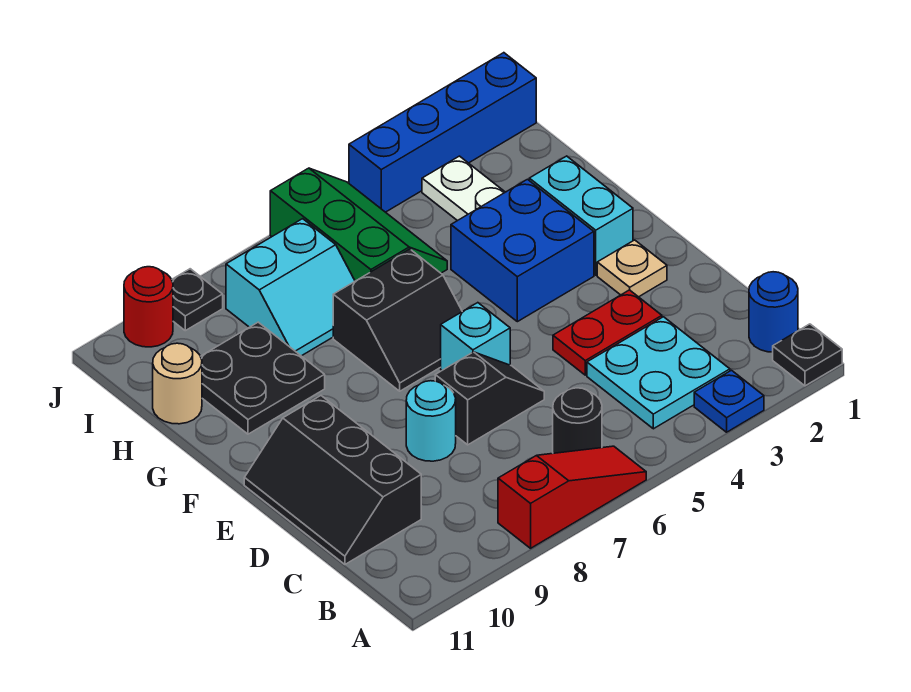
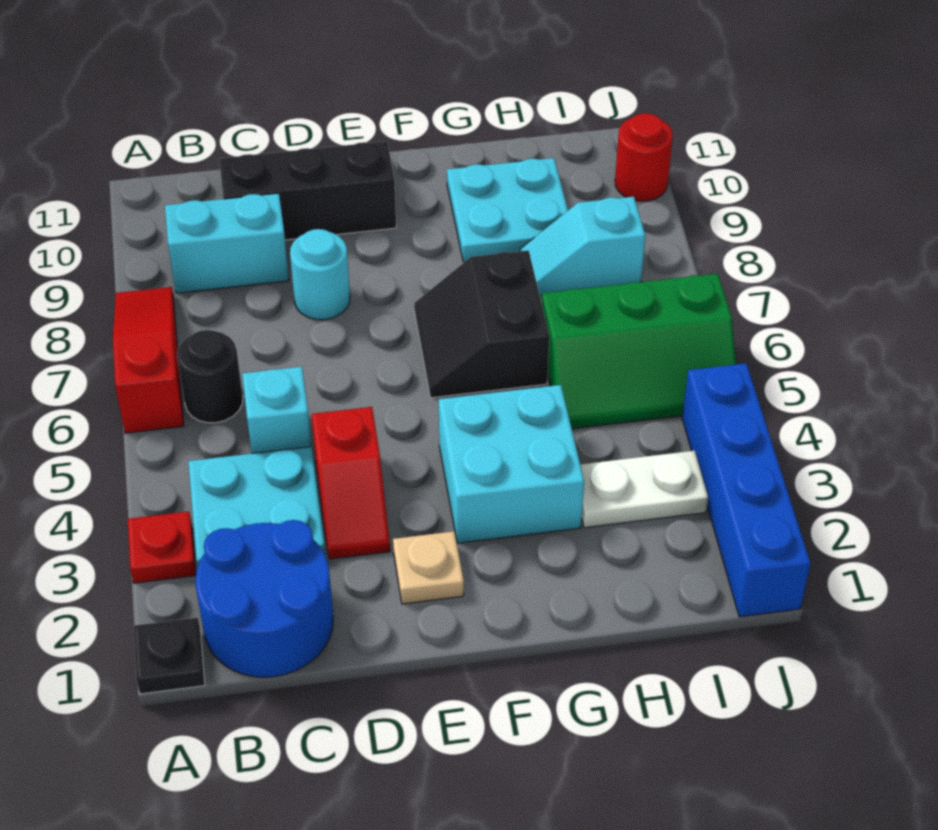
blue plate A3 level 1 -> red plate A3 level 1
red slope A6:A8 level 1 top 8 -> red slope A6:A8 level 1 top 6
blue round brick B1 level 1 -> blue round brick B1:C2 level 1
red plate D3:D4 level 1 -> red slope D3:D4 level 1 top 4
black slope D6:D7 level 1 top 7 -> none
cyan brick E6 level 1 -> cyan brick C5 level 1
cyan brick F2:G2 level 1 -> cyan brick B9:C9 level 1
blue brick F3:G4 level 1 -> cyan brick F3:G4 level 1
black plate G9:H10 level 1 -> cyan plate G9:H10 level 1
cyan slope H7:I8 level 1 top I -> cyan slope H8:I8 level 1 top I
tan round brick H11 level 1 -> none
black plate J9 level 1 -> none

